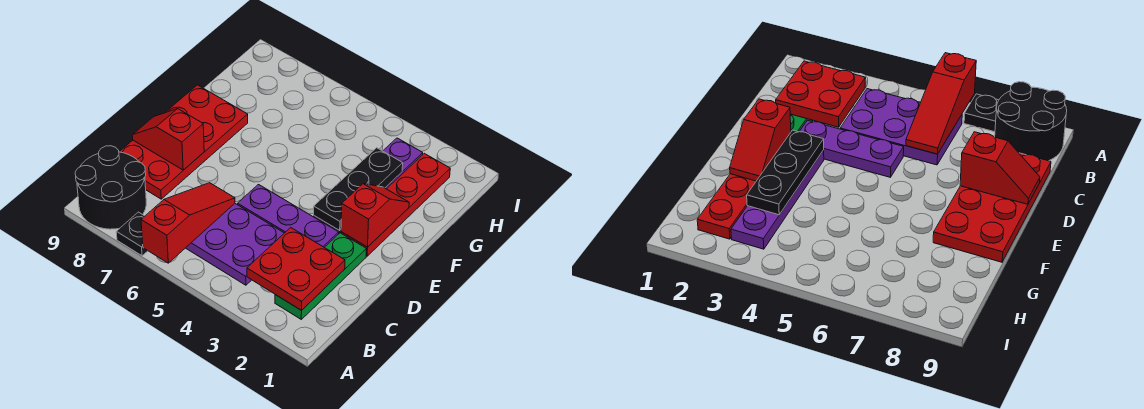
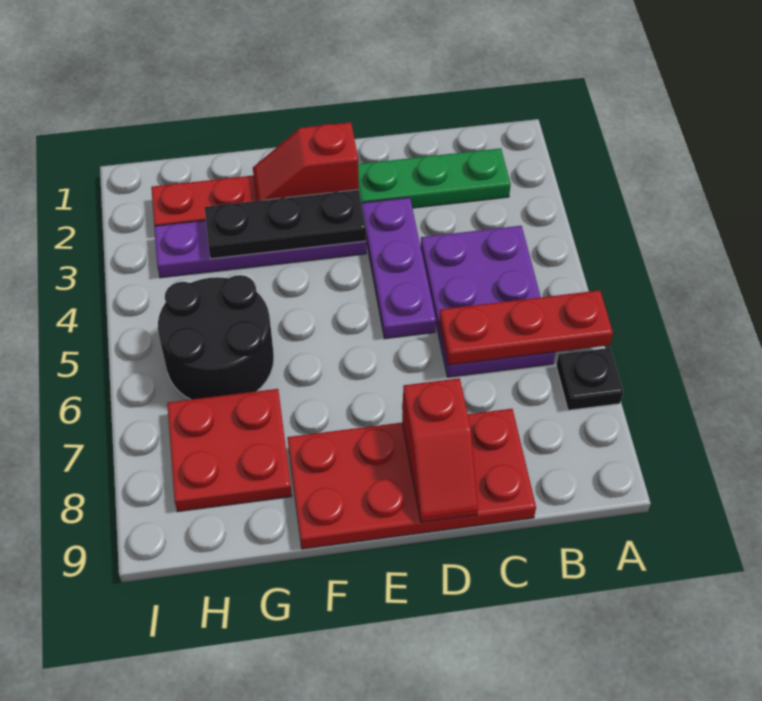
red slope A6:C6 level 2 top A -> red plate A6:C6 level 2
black round brick A8:B9 level 1 -> black round brick G5:H6 level 1
red plate B2:C3 level 2 -> red plate G7:H8 level 1

